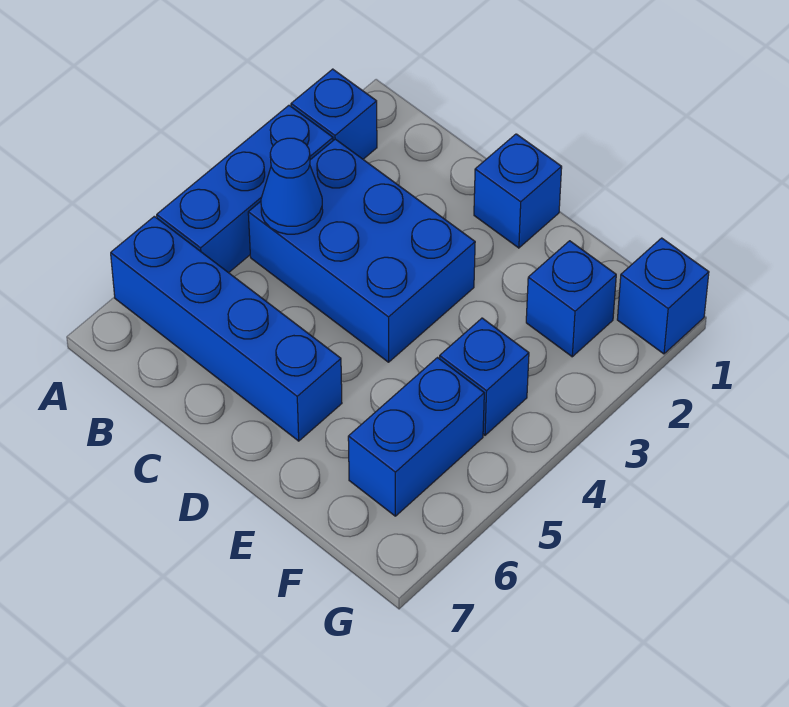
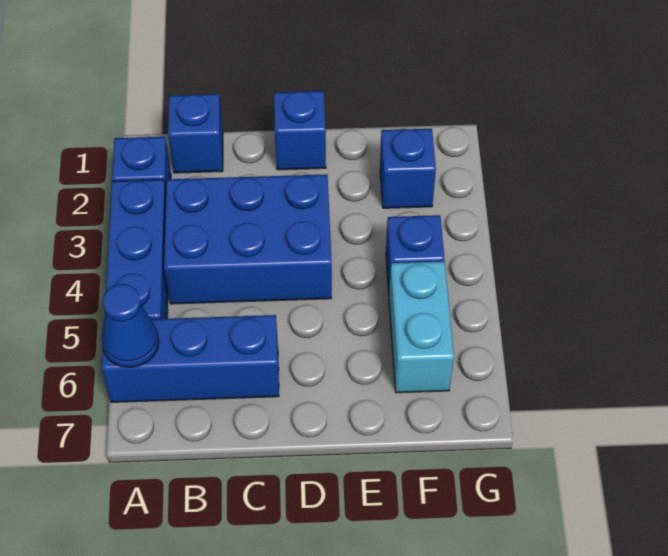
blue brick A6:D6 level 1 -> blue brick A6:C6 level 1
blue cone B4 level 2 -> blue cone A6 level 2
blue brick F5:F6 level 1 -> cyan brick F5:F6 level 1
blue brick G1 level 1 -> blue brick B1 level 1

